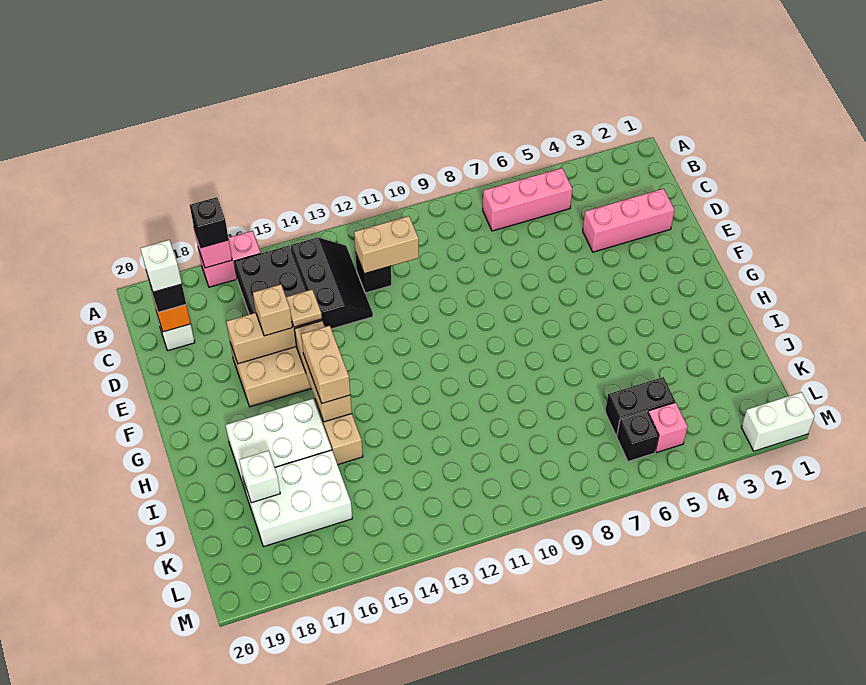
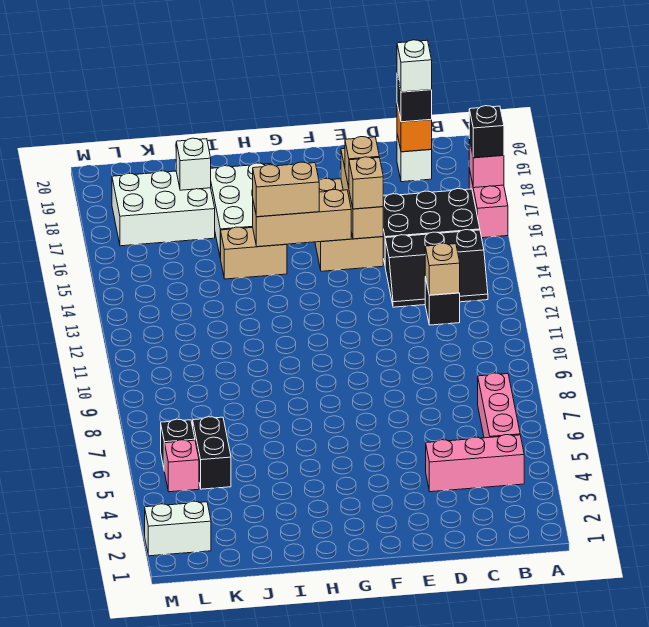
tan brick C11:C12 level 2 -> tan brick C12 level 2
pink brick D2:D4 level 1 -> pink brick B4:D4 level 1
tan plate E15 level 3 -> tan brick E15 level 3
white brick J16:K18 level 1 -> white brick J17:L18 level 1
white brick M1:M2 level 1 -> white brick L2:M2 level 1

